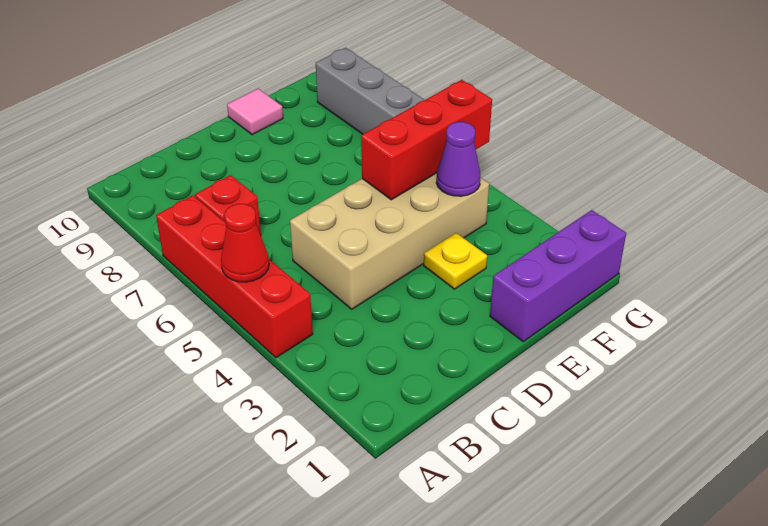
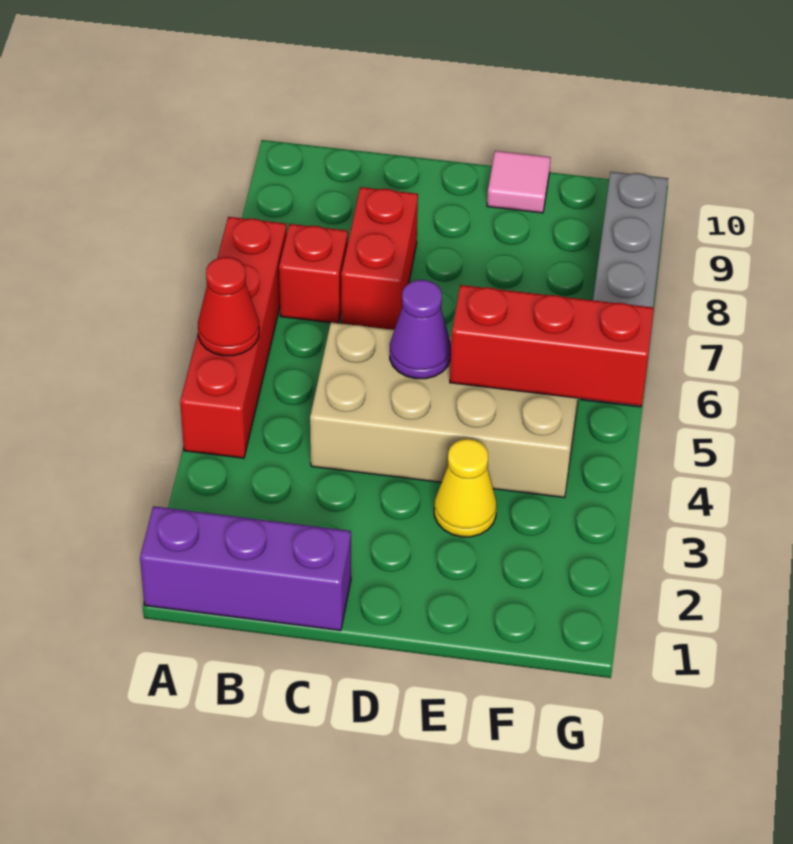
none -> red brick C7:C8 level 1
purple brick E1:G1 level 1 -> purple brick A1:C1 level 1
yellow plate E3 level 1 -> yellow cone E3 level 1
purple cone F4 level 2 -> purple cone D5 level 2

